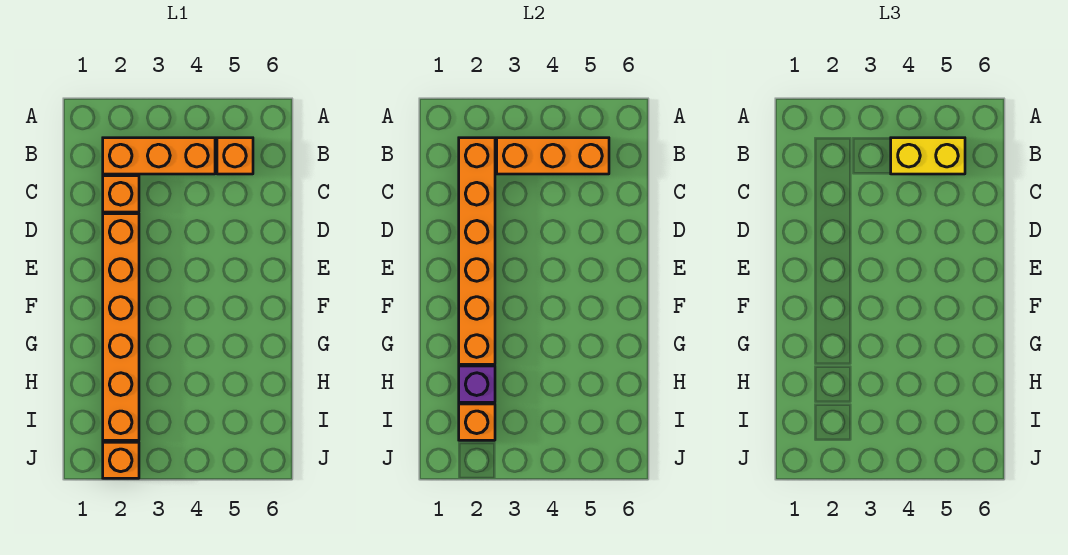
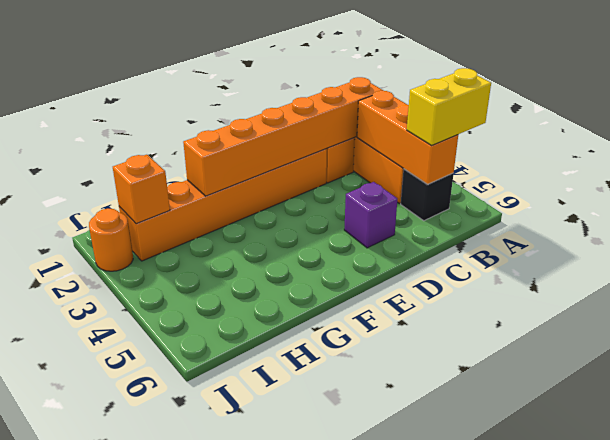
yellow brick B4:B5 level 3 -> yellow brick A5:B5 level 3
orange brick B5 level 1 -> black brick B5 level 1
purple brick H2 level 2 -> purple brick D5 level 1
orange brick J2 level 1 -> orange round brick J2 level 1

